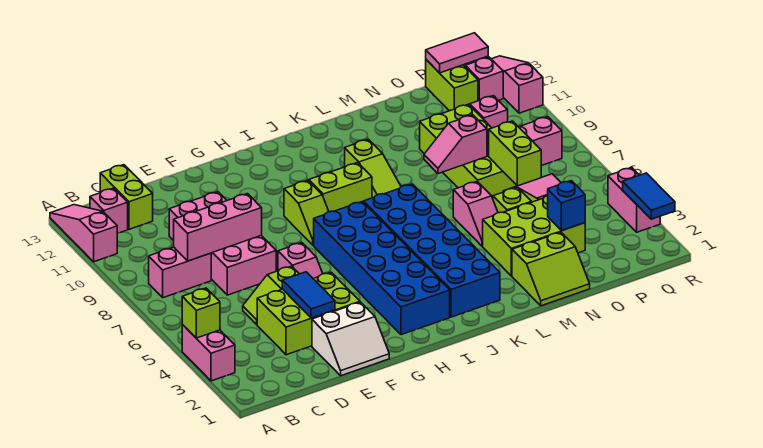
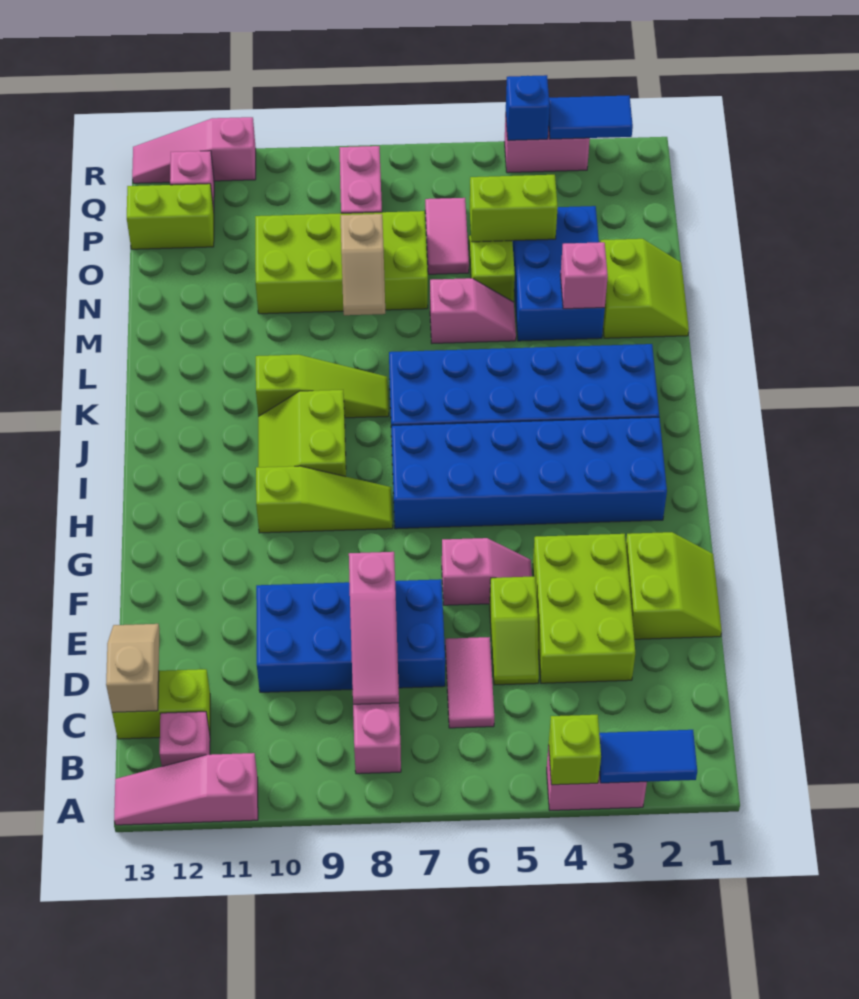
pink brick C8:E8 level 2 -> pink slope C8:E8 level 2 top E
none -> tan slope C13:D13 level 2 top C
pink brick D7:E10 level 1 -> blue brick D7:E10 level 1
white slope E1:F2 level 1 top 2 -> lime slope E1:F2 level 1 top 2
blue tile E3:E4 level 2 -> blue tile A2:A3 level 2
lime slope H8:H9 level 1 top 9 -> lime slope H8:H10 level 1 top 10
lime brick M3:O4 level 1 -> blue brick M3:O4 level 1
pink slope M8:N8 level 2 top N -> tan slope M8:N8 level 2 top N
blue brick O3 level 2 -> blue brick R4 level 2
lime brick O6:O7 level 2 -> lime brick O4:O5 level 2
pink brick P10 level 1 -> pink brick M3 level 2
pink tile P13:Q13 level 2 -> pink tile C6:D6 level 1

